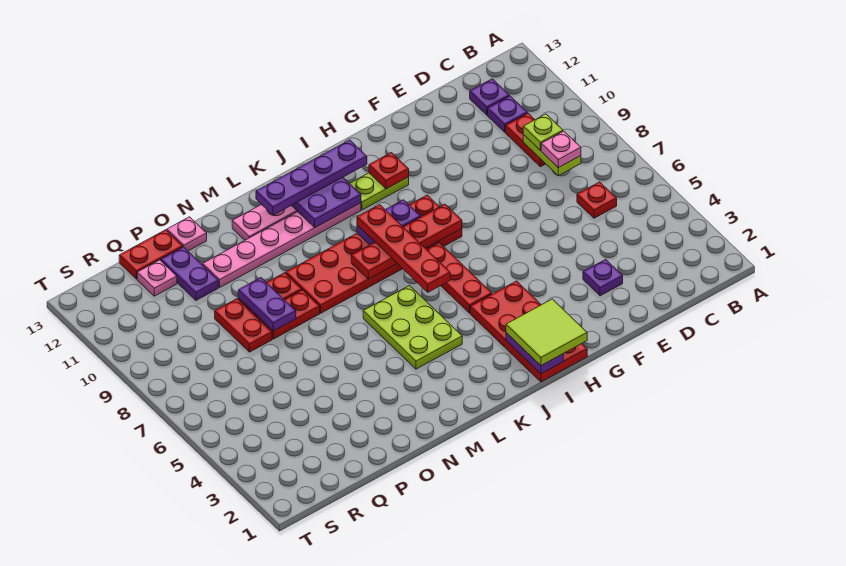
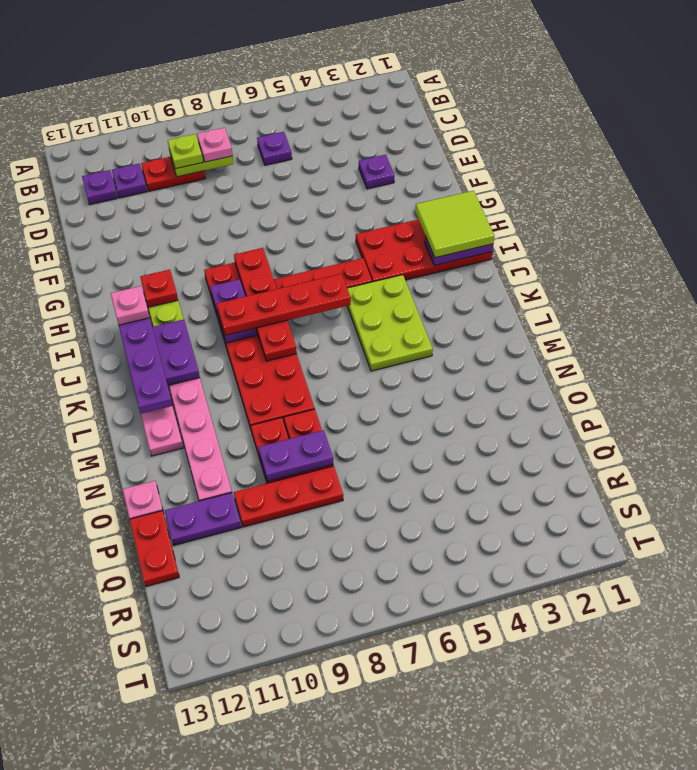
red plate C6 level 1 -> purple plate C6 level 1
lime plate K4:L6 level 1 -> lime plate J4:L5 level 1
red plate P8:P9 level 1 -> red plate P8:P10 level 1
pink plate Q12 level 1 -> pink plate I12 level 4

